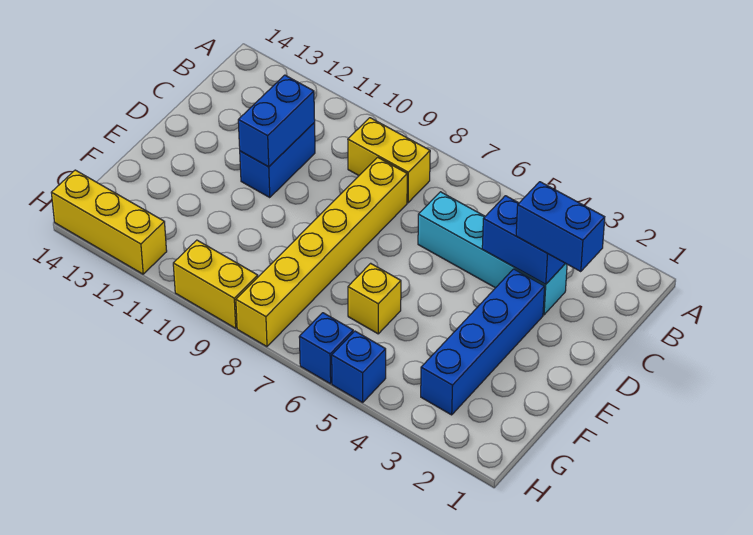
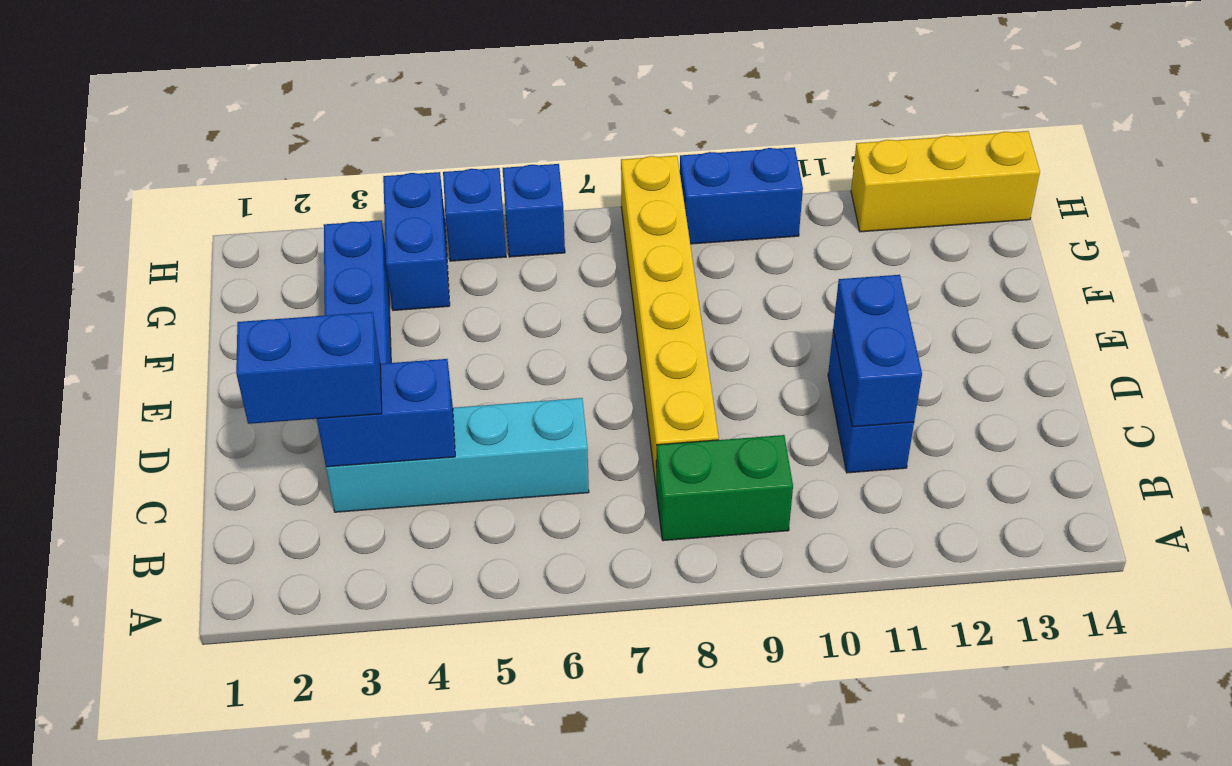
yellow brick B8:B9 level 1 -> green brick B8:B9 level 1
yellow brick F6 level 1 -> none
none -> blue brick G4:H4 level 1
yellow brick H9:H10 level 1 -> blue brick H9:H10 level 1

